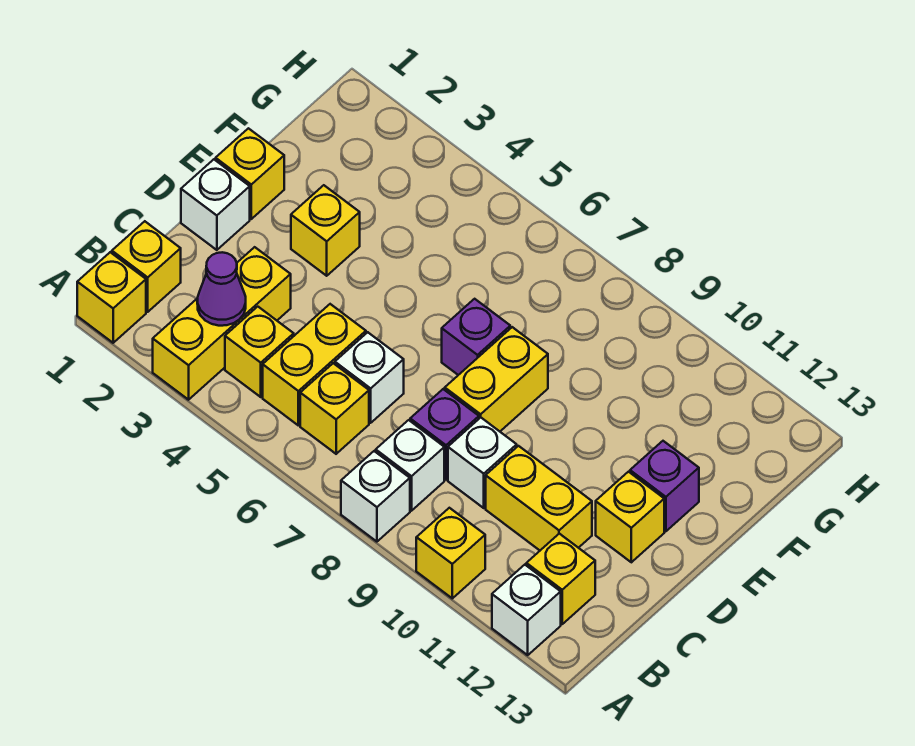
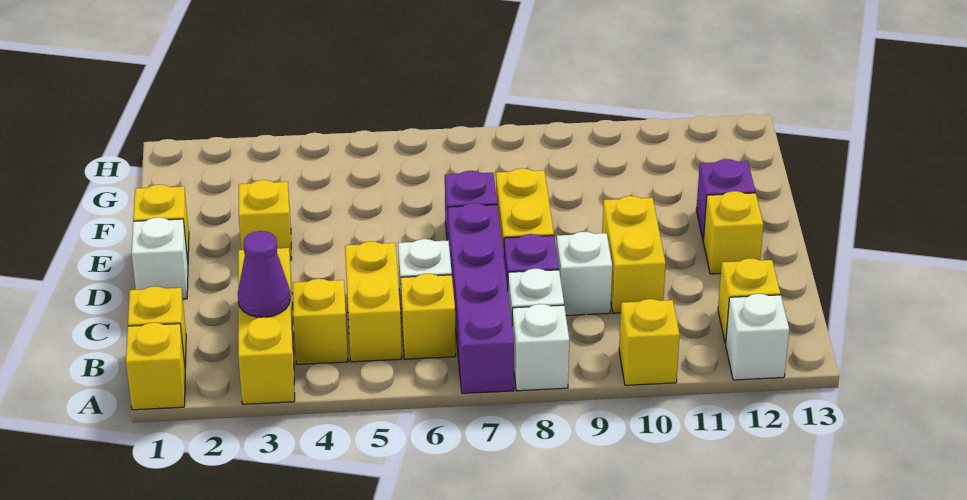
none -> purple brick A7:D7 level 1
yellow brick C10:C11 level 1 -> yellow brick C10:D10 level 1

